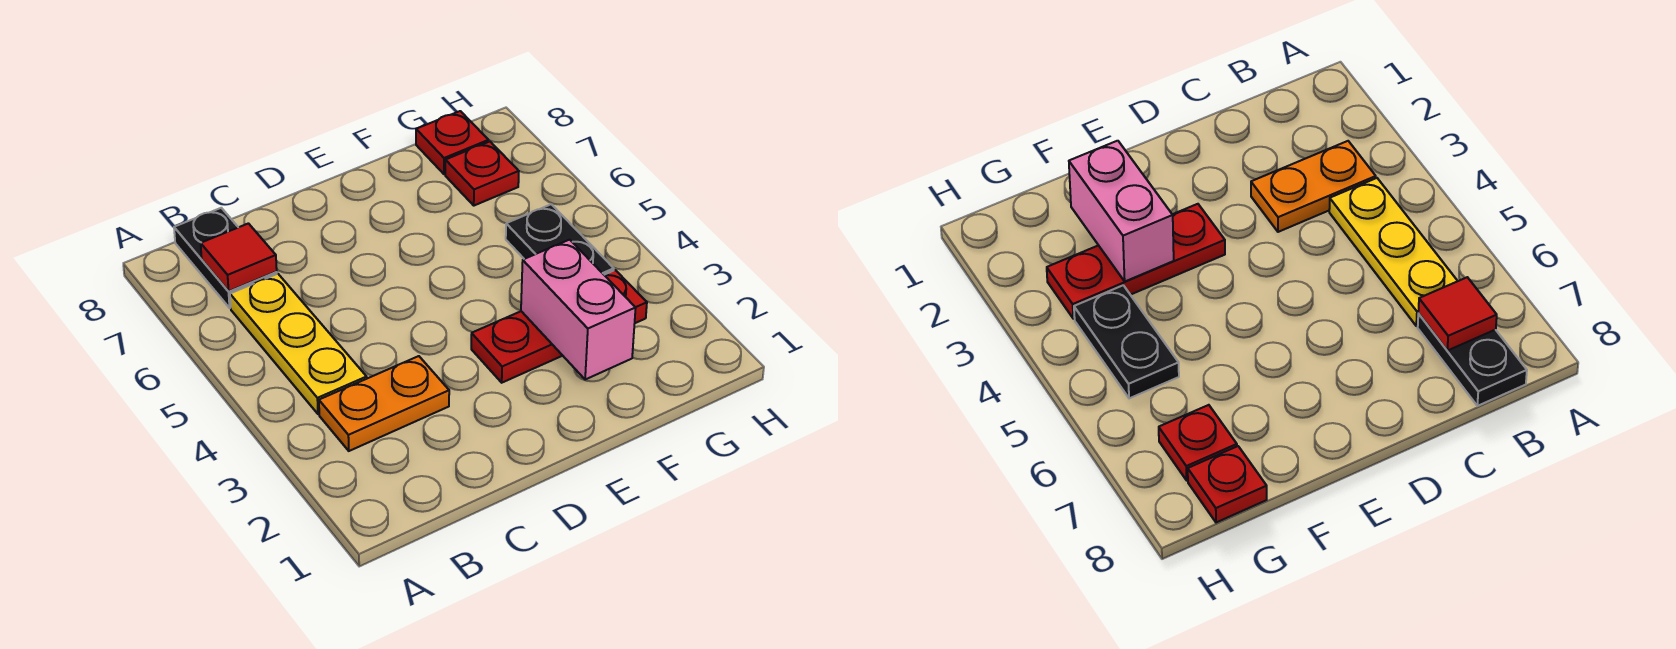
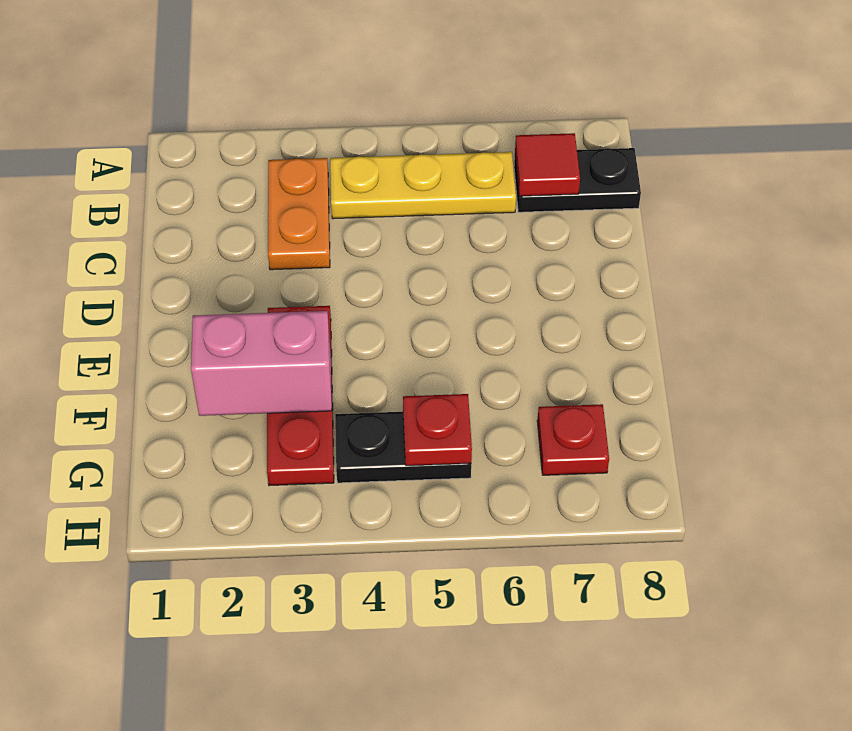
red plate G8 level 1 -> red plate G5 level 2

